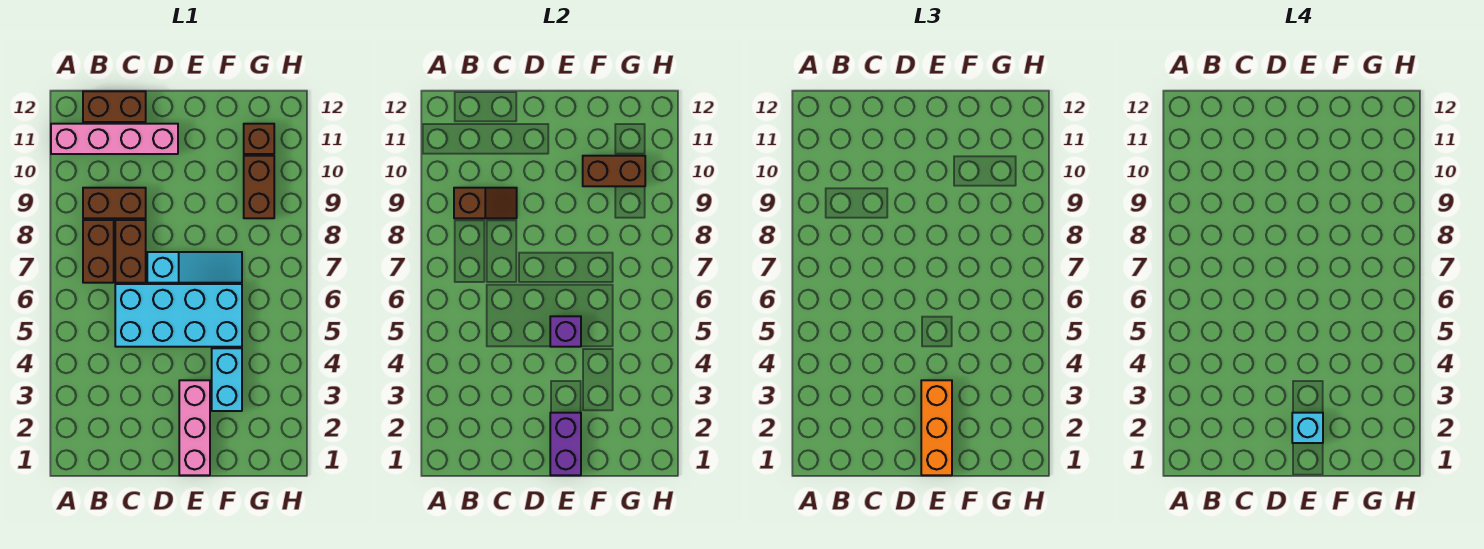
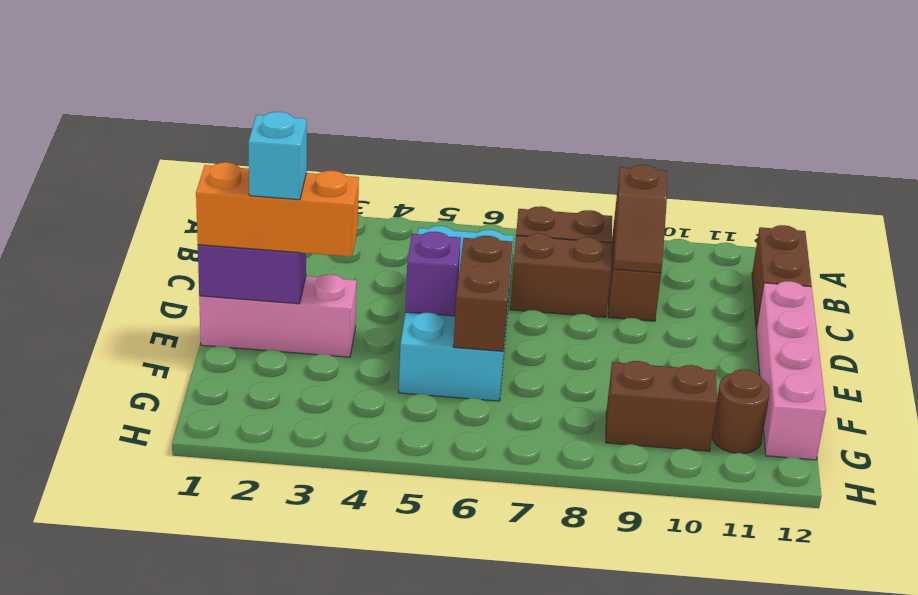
pink brick A11:D11 level 1 -> pink brick D12:G12 level 1
cyan slope D7:F7 level 1 top D -> none
cyan brick F3:F4 level 1 -> none
brown brick F10:G10 level 2 -> brown brick E6:F6 level 2
brown brick G11 level 1 -> brown round brick G11 level 1

